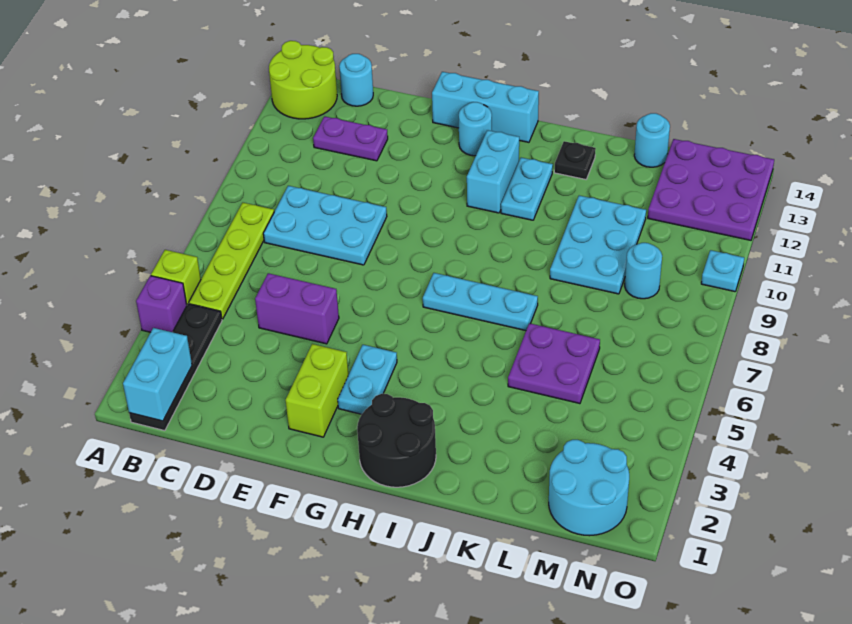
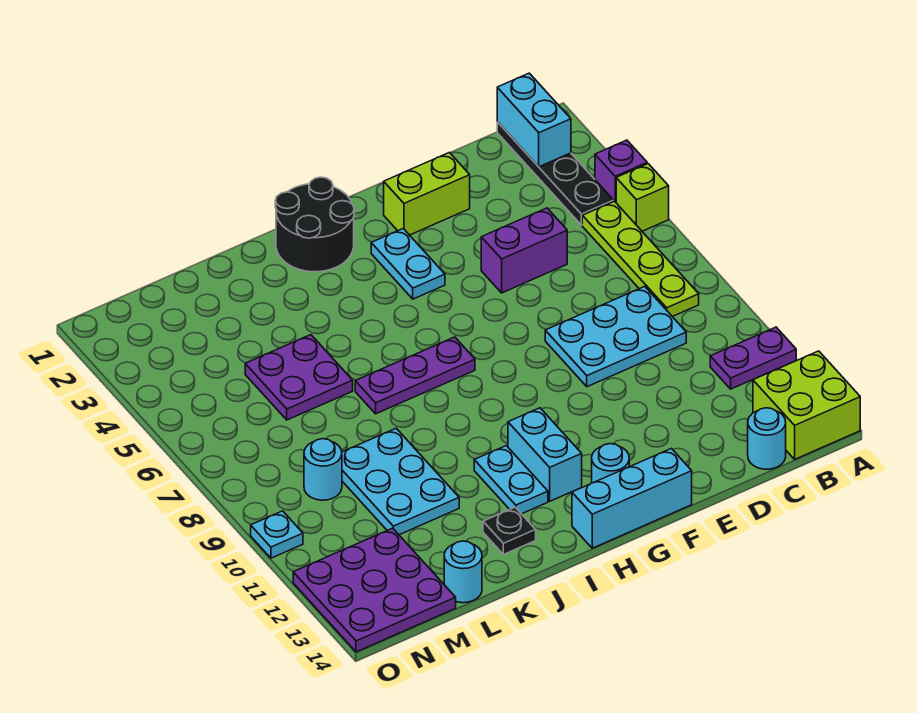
lime round brick A13:B14 level 1 -> lime brick A13:B14 level 1
purple plate C12:D12 level 1 -> purple plate A11:B11 level 1
lime brick F2:F3 level 1 -> lime brick E2:F2 level 1
cyan plate H7:J7 level 1 -> purple plate H7:J7 level 1
cyan round brick M1:N2 level 1 -> none

